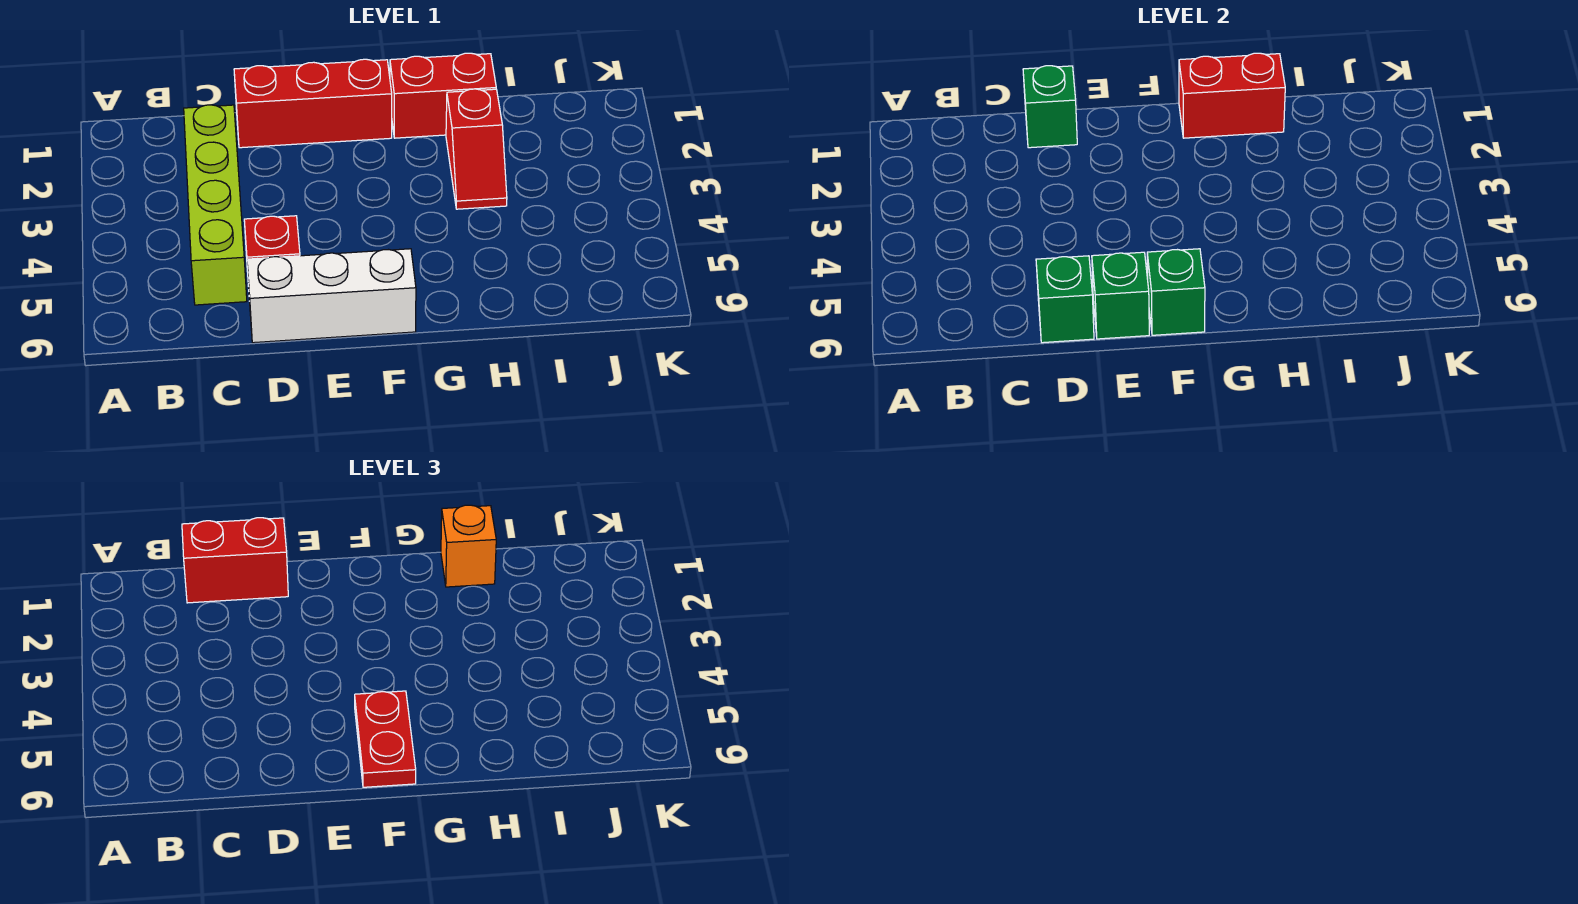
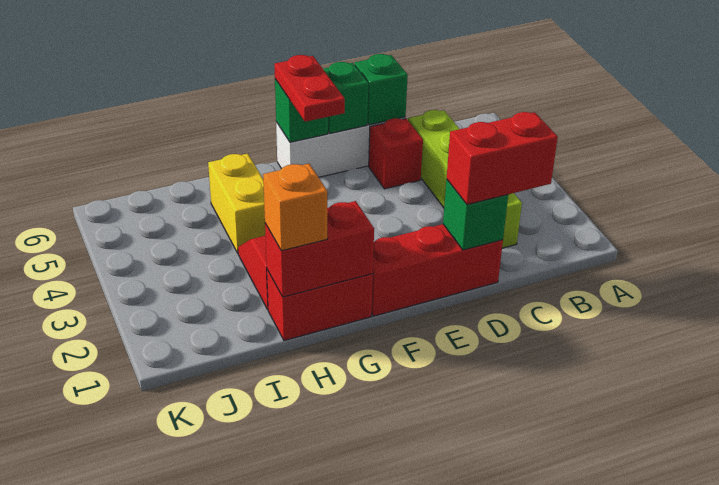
none -> yellow brick H4:H5 level 1

